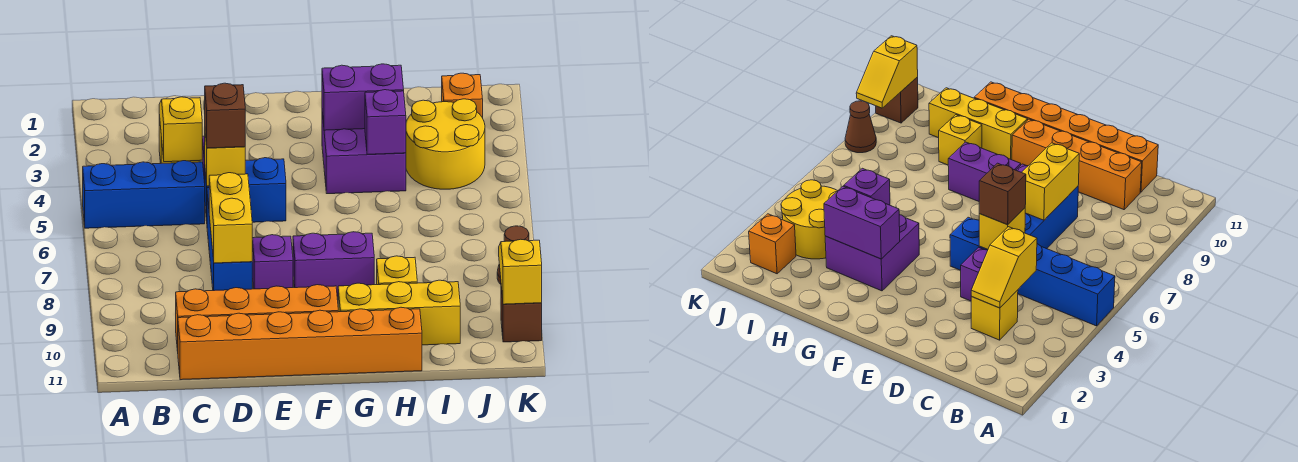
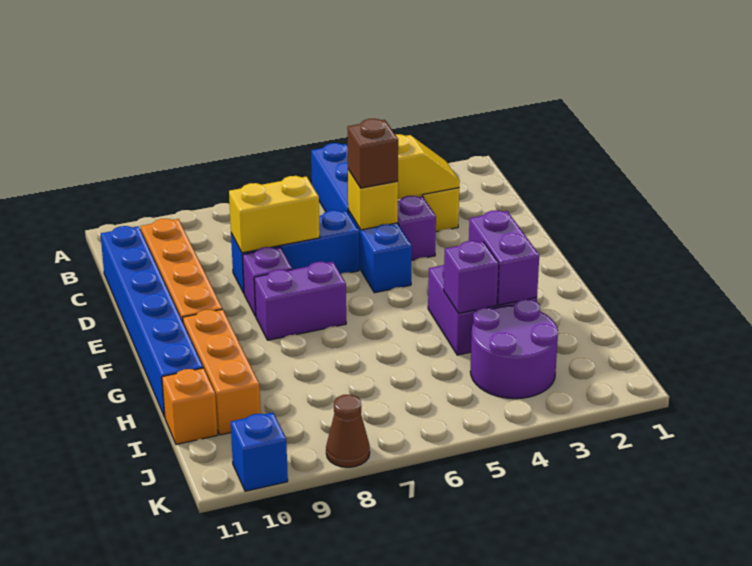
orange brick C11:H11 level 1 -> blue brick C11:H11 level 1
purple brick F8:G8 level 1 -> purple brick F7:F8 level 1
yellow brick G10:I10 level 1 -> orange brick G10:I10 level 1
yellow brick H9 level 1 -> none
yellow round brick I3:J4 level 1 -> purple round brick I3:J4 level 1
orange brick J2 level 1 -> orange brick I11 level 1
yellow slope K9:K10 level 2 top 10 -> none
brown brick K10 level 1 -> blue brick K10 level 1

